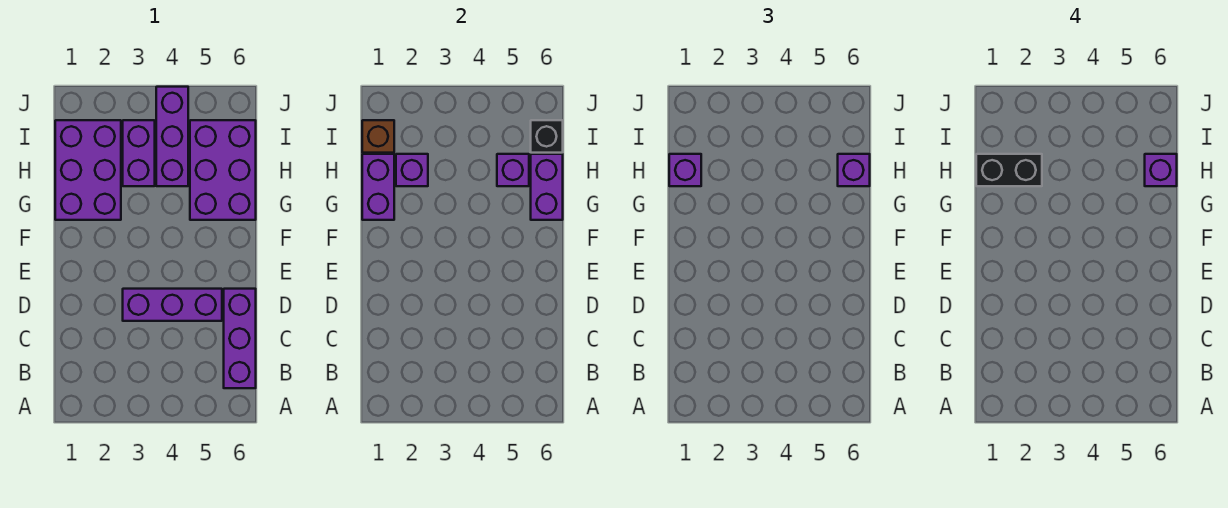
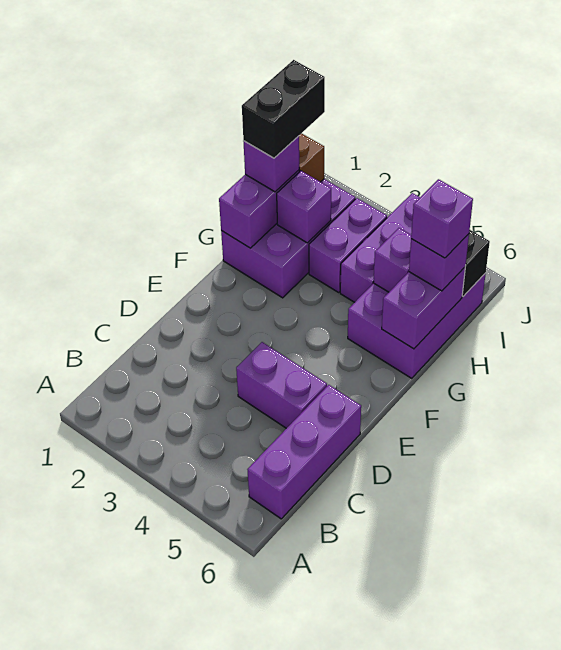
purple brick D3:D5 level 1 -> purple brick D4:D5 level 1
black brick H1:H2 level 4 -> black brick H1:I1 level 4

